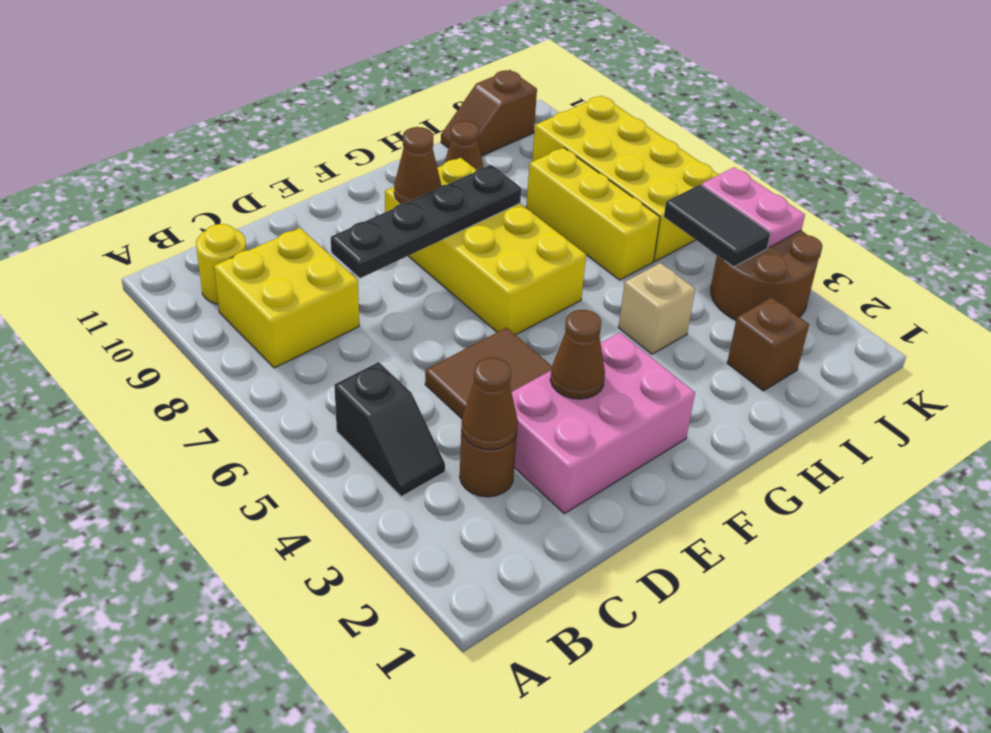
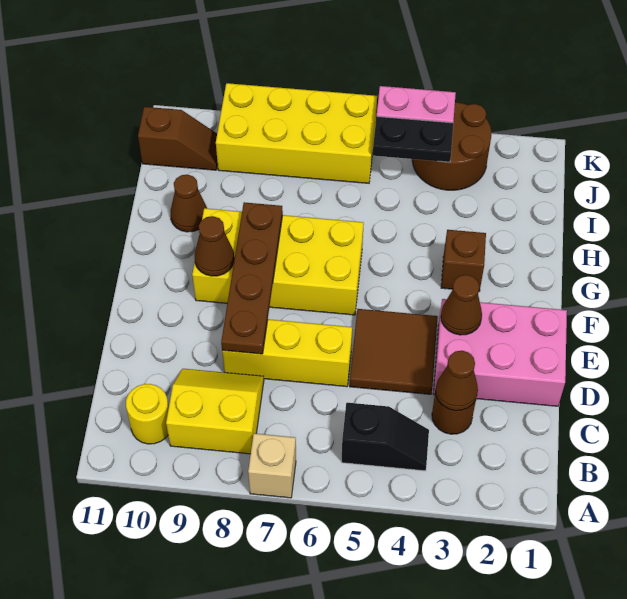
yellow brick B8:C9 level 1 -> yellow slope B8:C9 level 1 top B
pink brick D2:F3 level 1 -> pink brick D1:E3 level 1
black plate D8:G8 level 2 -> brown plate D8:G8 level 2
tan brick H4 level 1 -> tan brick A7 level 1
brown brick I2 level 1 -> brown brick G3 level 1
yellow brick I6:I8 level 1 -> yellow brick D6:D8 level 1
brown slope I11:J11 level 1 top J -> brown slope J10:J11 level 1 top 11
black tile J4:J5 level 2 -> black plate J4:J5 level 2

